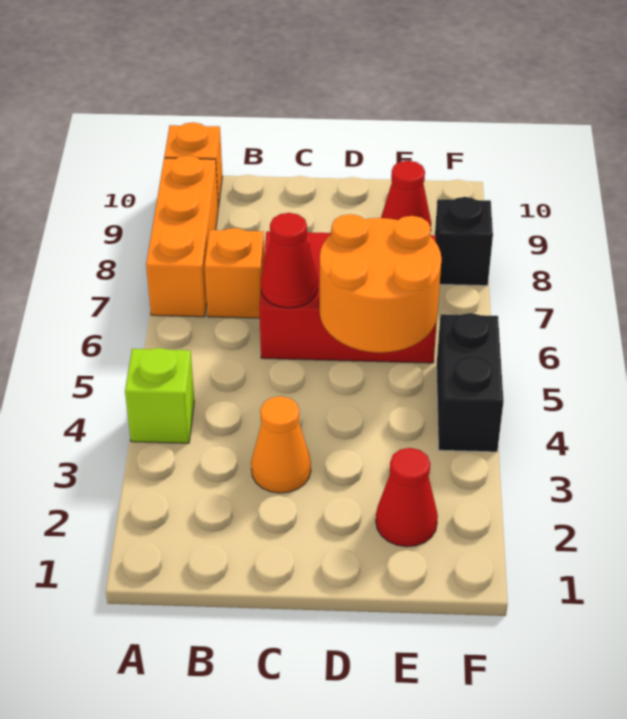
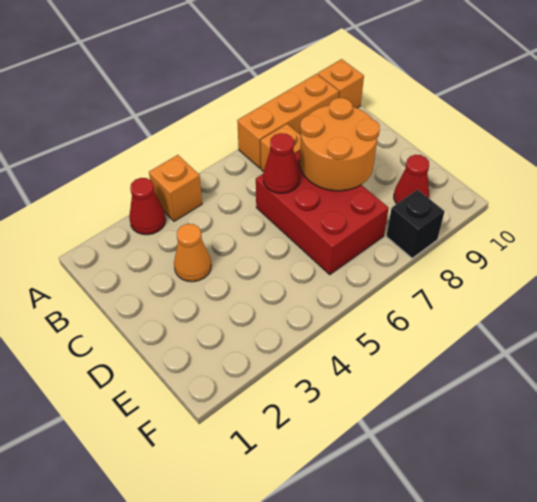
lime brick A4 level 1 -> orange brick A4 level 1
orange round brick D5:E6 level 2 -> orange round brick C7:D8 level 2
red cone E2 level 1 -> red cone A3 level 1
black brick F4:F5 level 1 -> none

